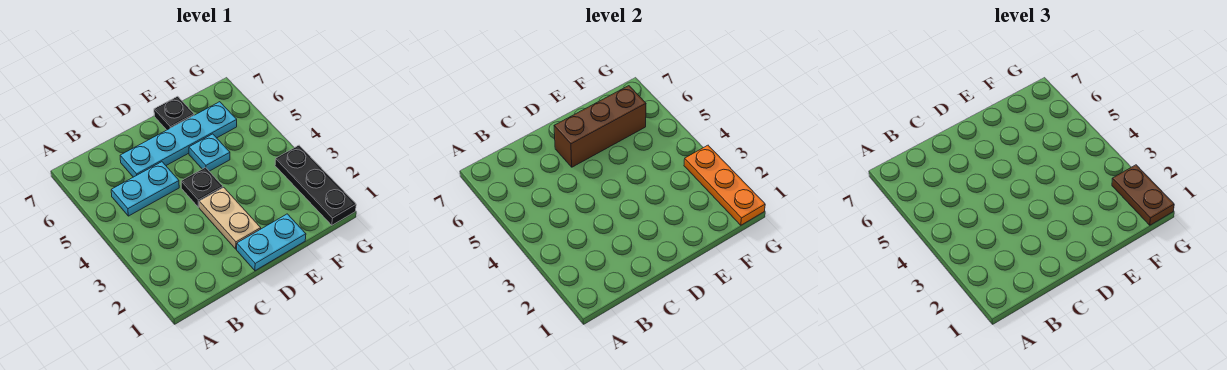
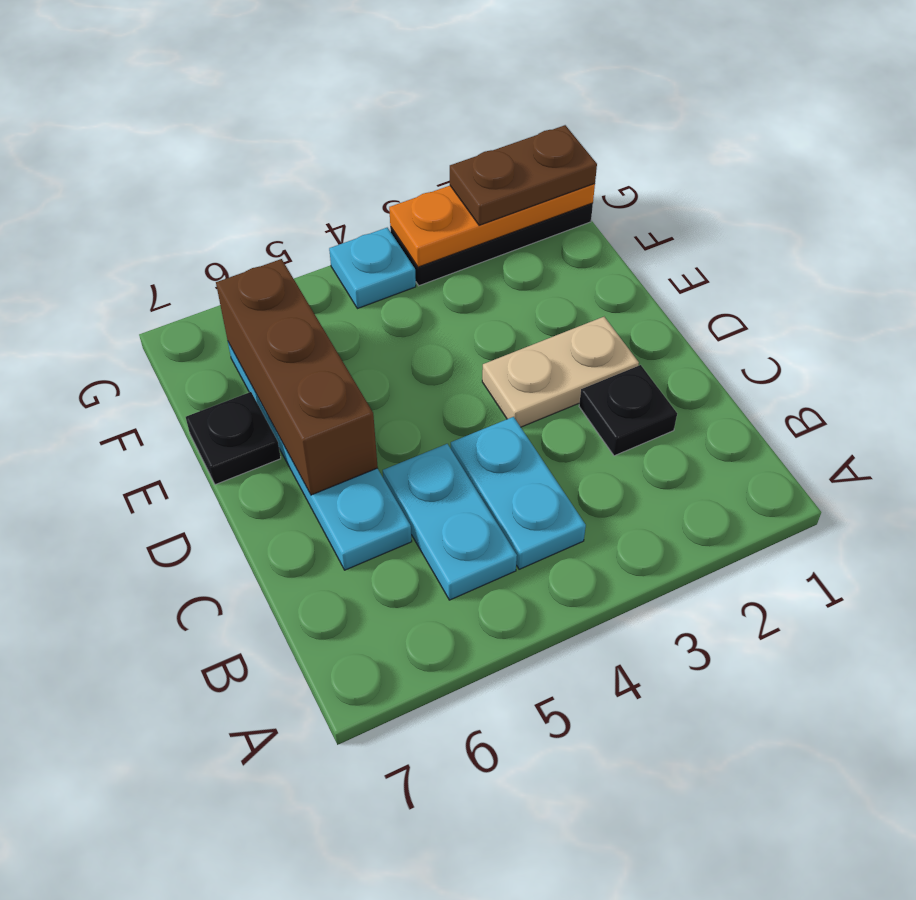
cyan plate D1:E1 level 1 -> cyan plate B4:C4 level 1
black plate D4 level 1 -> black plate C2 level 1
cyan plate E5 level 1 -> cyan plate G4 level 1

